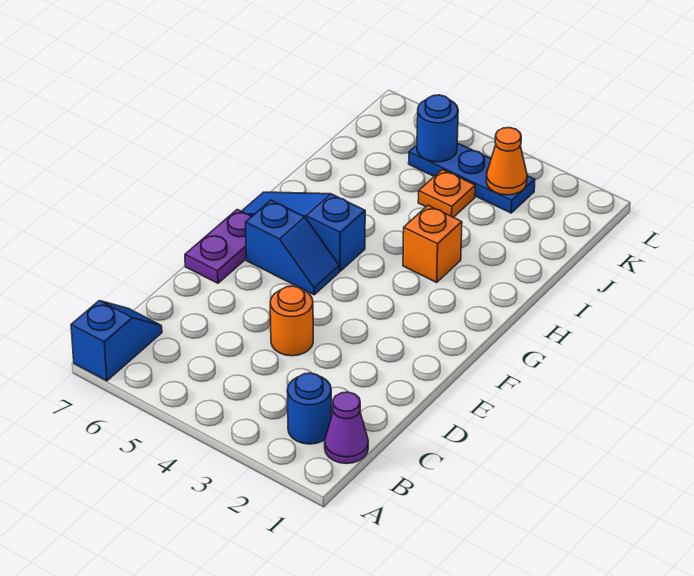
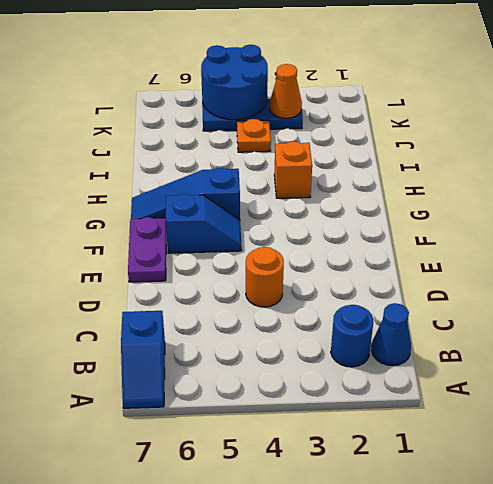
blue slope A7:B7 level 1 top A -> blue slope A7:B7 level 1 top B
purple cone B1 level 1 -> blue cone B1 level 1
blue round brick K5 level 2 -> blue round brick K4:L5 level 2

